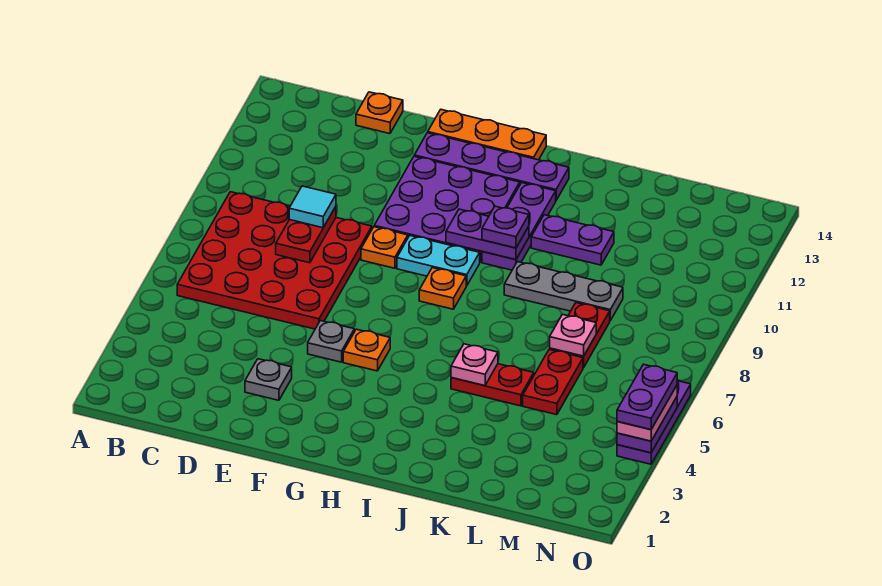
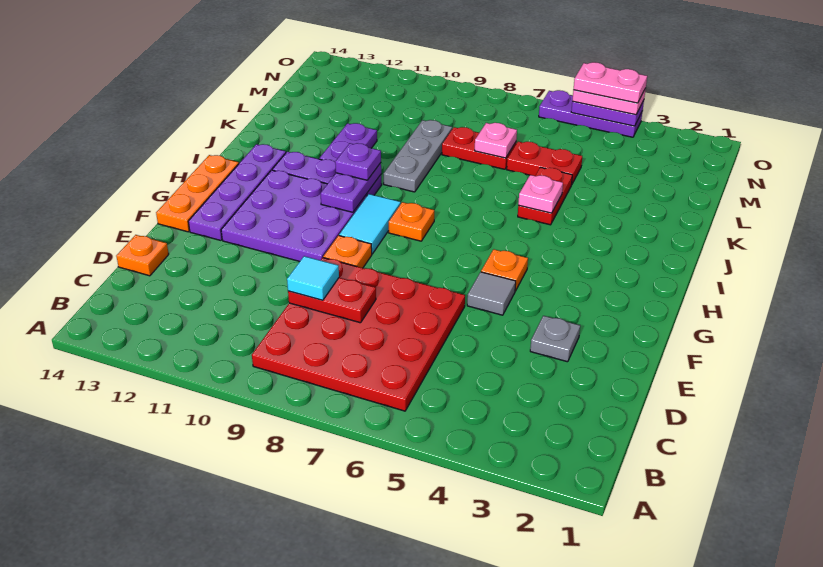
grey plate F5 level 1 -> grey tile F5 level 1
cyan plate G9:H9 level 1 -> cyan tile G9:H9 level 1
purple plate O4:O5 level 4 -> pink plate O4:O5 level 4

